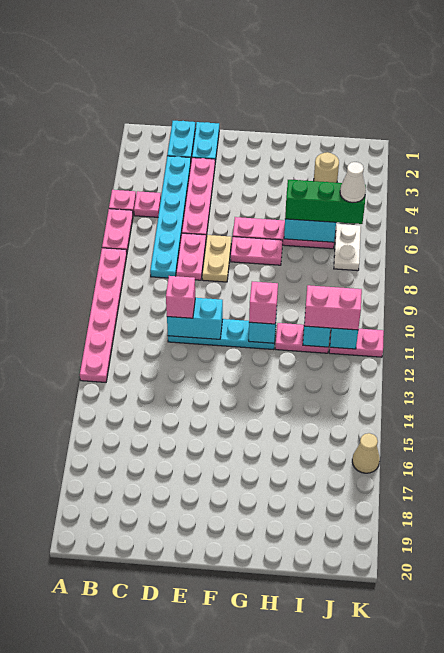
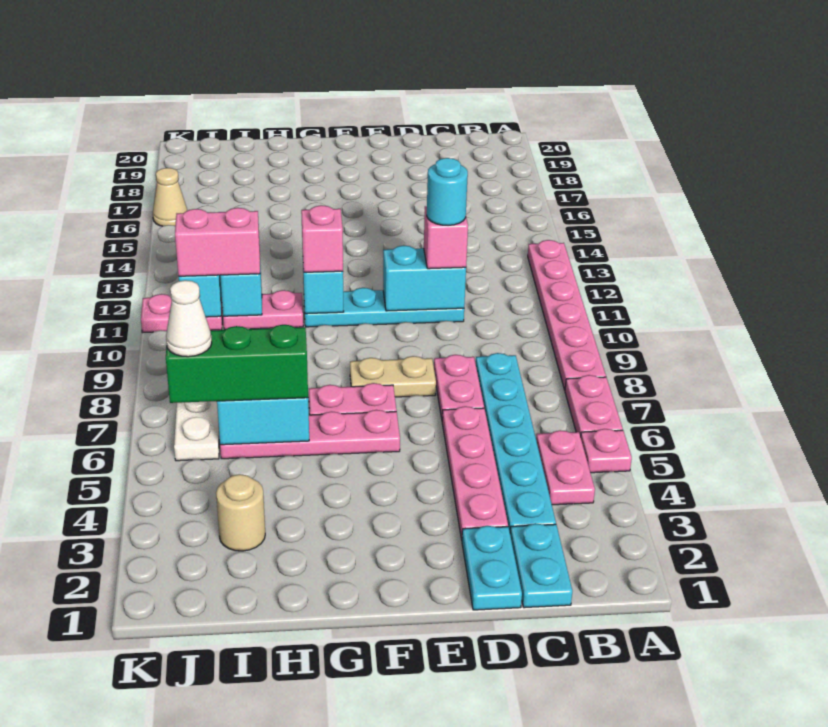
pink plate B5 level 1 -> pink plate B4:B5 level 1
none -> cyan round brick D11 level 4
tan plate E7:E8 level 1 -> tan plate E8:F8 level 1

